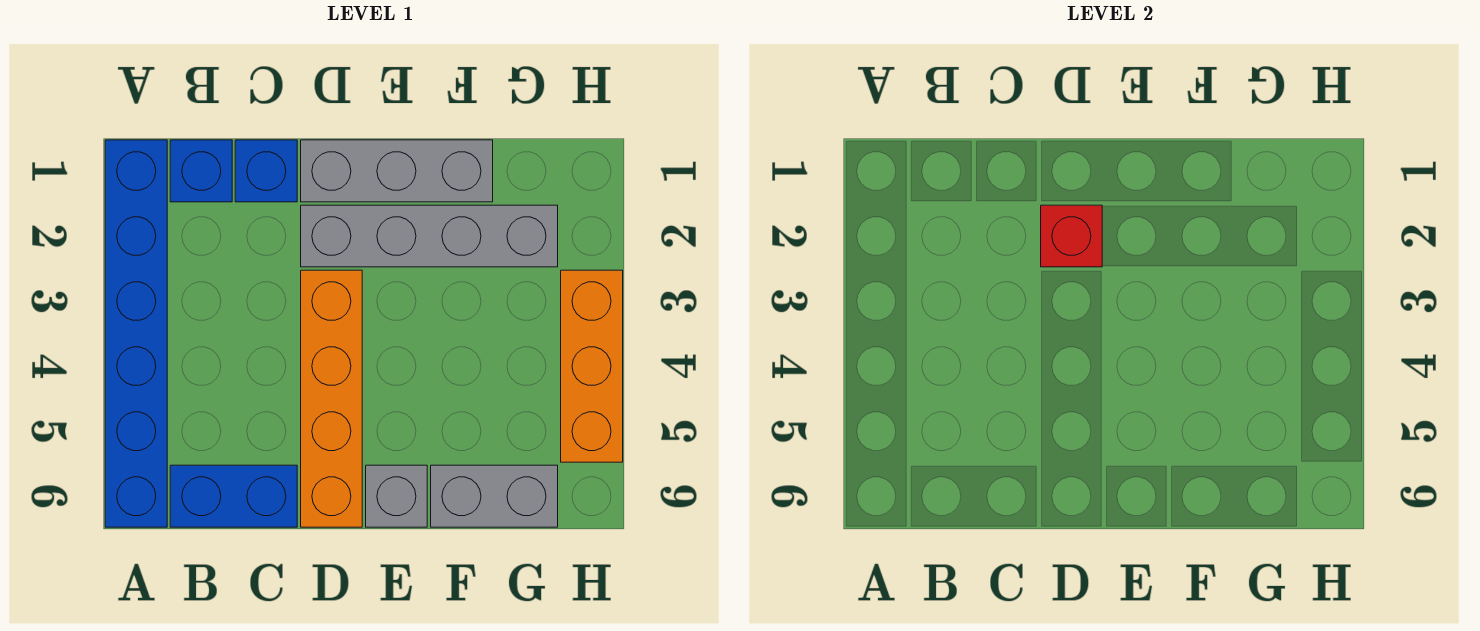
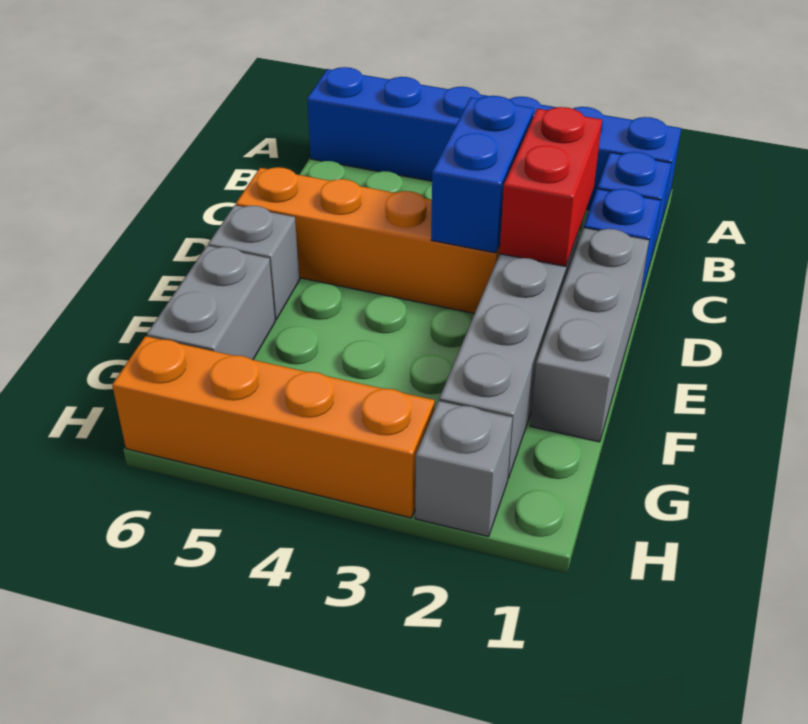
blue brick B6:C6 level 1 -> blue brick C3:D3 level 2
red brick D2 level 2 -> red brick C2:D2 level 2
none -> grey brick H2 level 1
orange brick H3:H5 level 1 -> orange brick H3:H6 level 1

